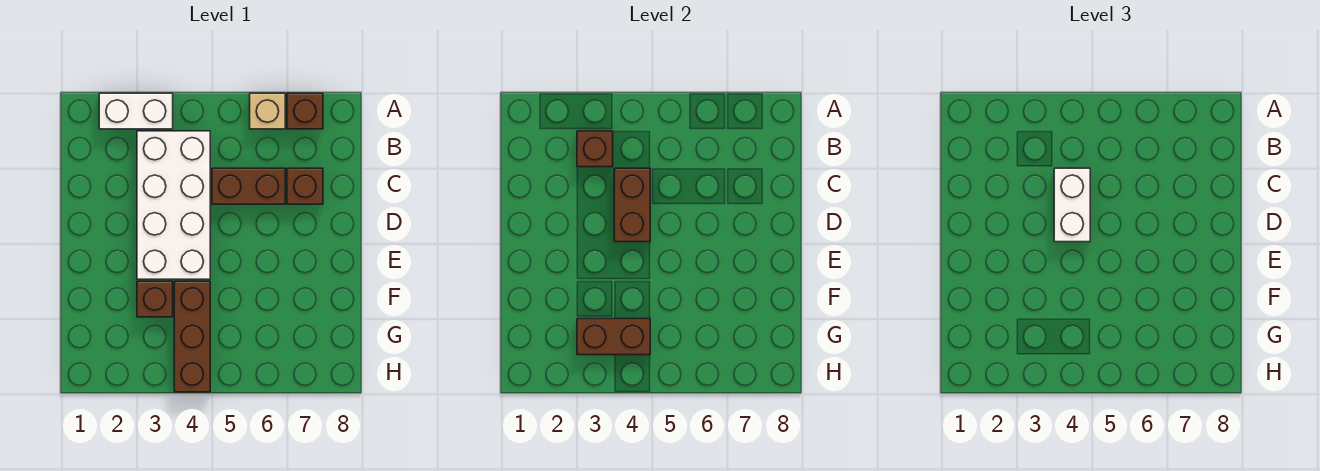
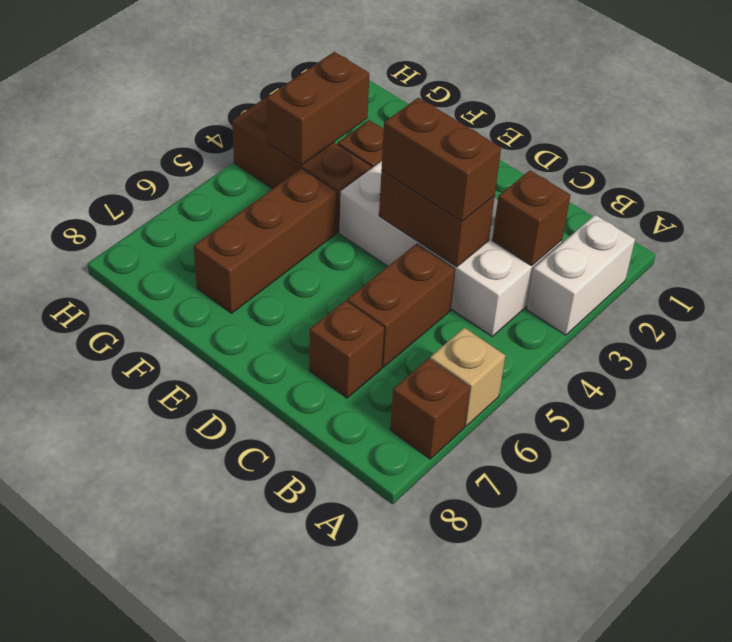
white brick C4:D4 level 3 -> brown brick C4:D4 level 3
none -> brown brick F5:F7 level 1

